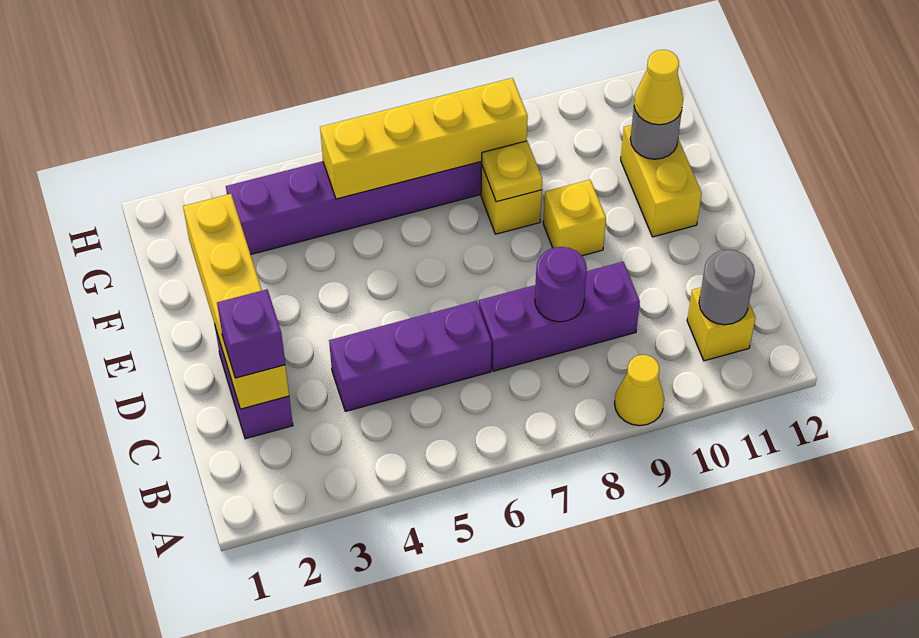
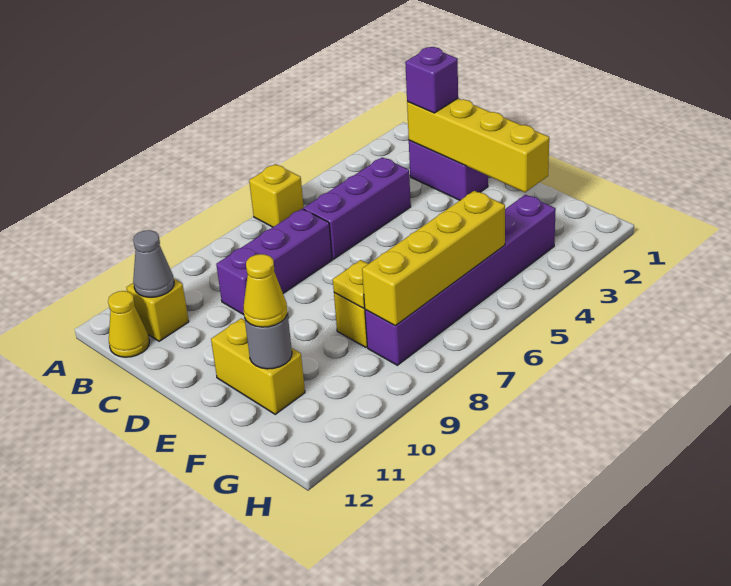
yellow cone A9 level 1 -> yellow cone B12 level 1
grey round brick B11 level 2 -> grey cone B11 level 2
purple round brick C8 level 2 -> none
yellow brick E9 level 1 -> yellow brick A6 level 1

